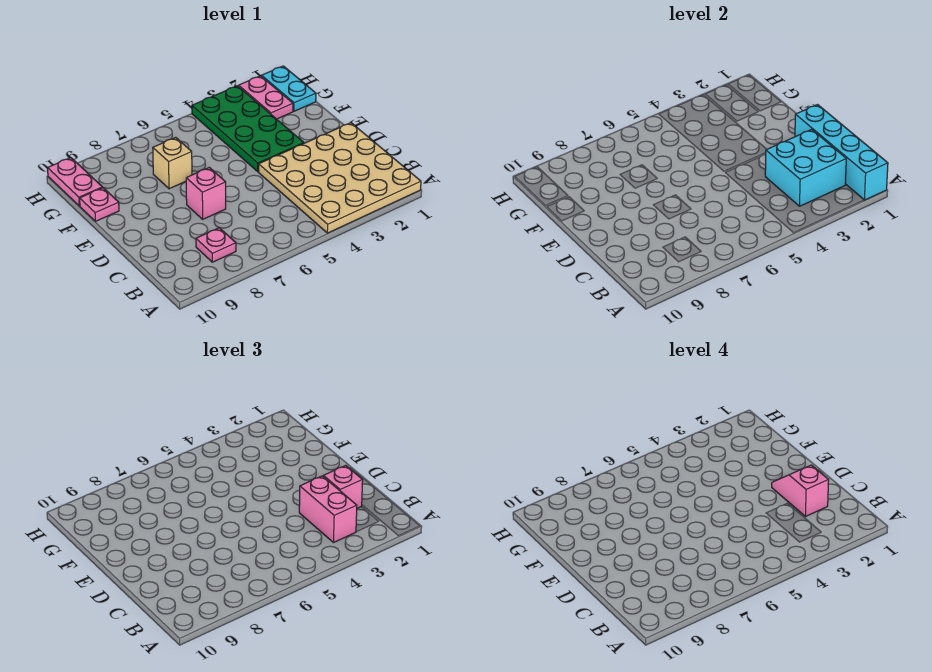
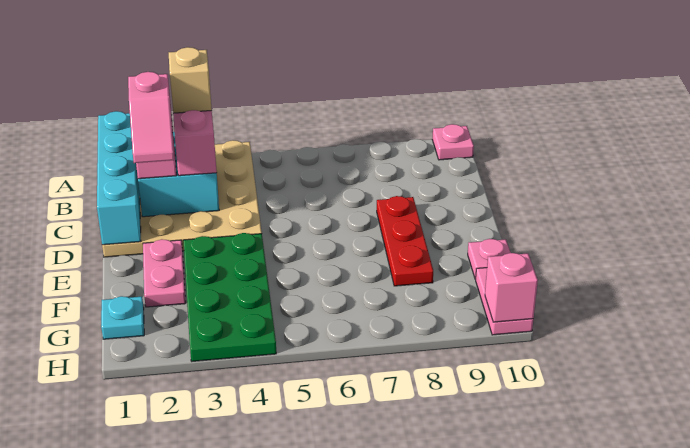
pink plate B8 level 1 -> pink plate A10 level 1
pink brick D7 level 1 -> pink brick H10 level 2
none -> red plate D8:F8 level 1
tan brick F7 level 1 -> tan brick B3 level 4
cyan plate G1:H1 level 1 -> cyan plate G1 level 1
pink plate G2:H2 level 1 -> pink plate E2:F2 level 1

